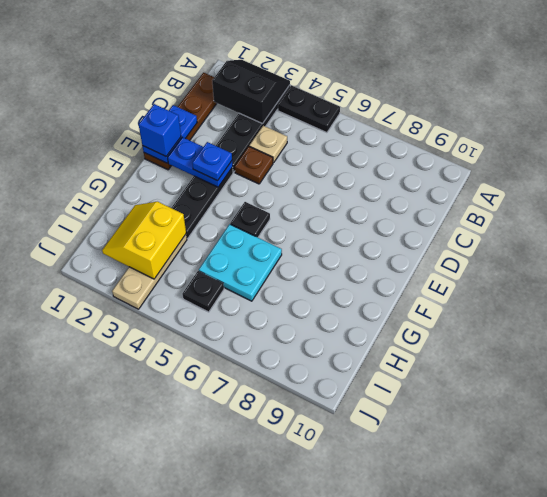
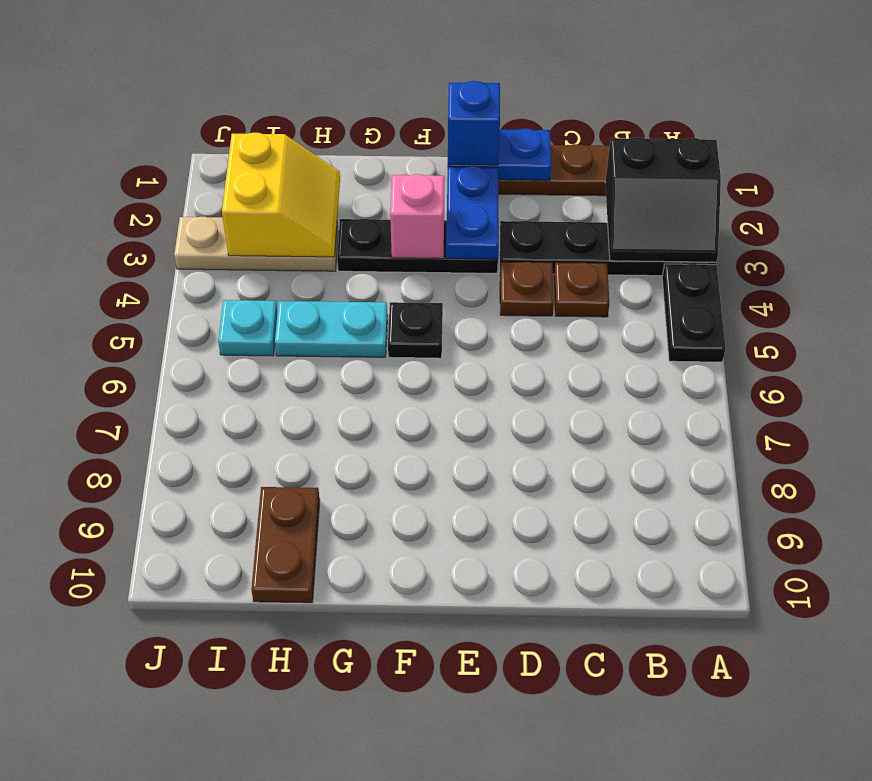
black slope A2:B3 level 2 top B -> black slope A2:B3 level 2 top 2
tan plate C4 level 1 -> brown plate C4 level 1
blue plate E3 level 3 -> none
none -> pink brick F3 level 2
cyan plate G5:H6 level 1 -> cyan plate G5:H5 level 1
yellow slope H2:I3 level 2 top 3 -> yellow slope H2:I3 level 2 top I
none -> brown plate H9:H10 level 1
black plate I5 level 1 -> cyan plate I5 level 1

